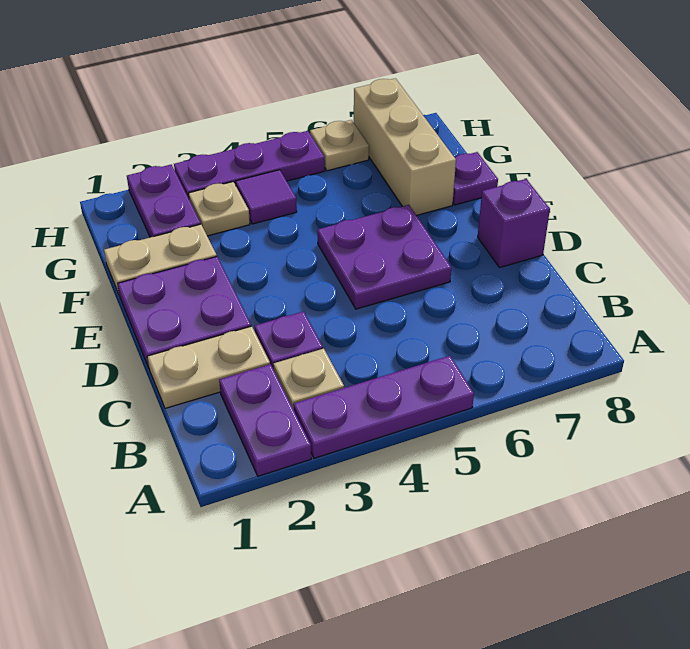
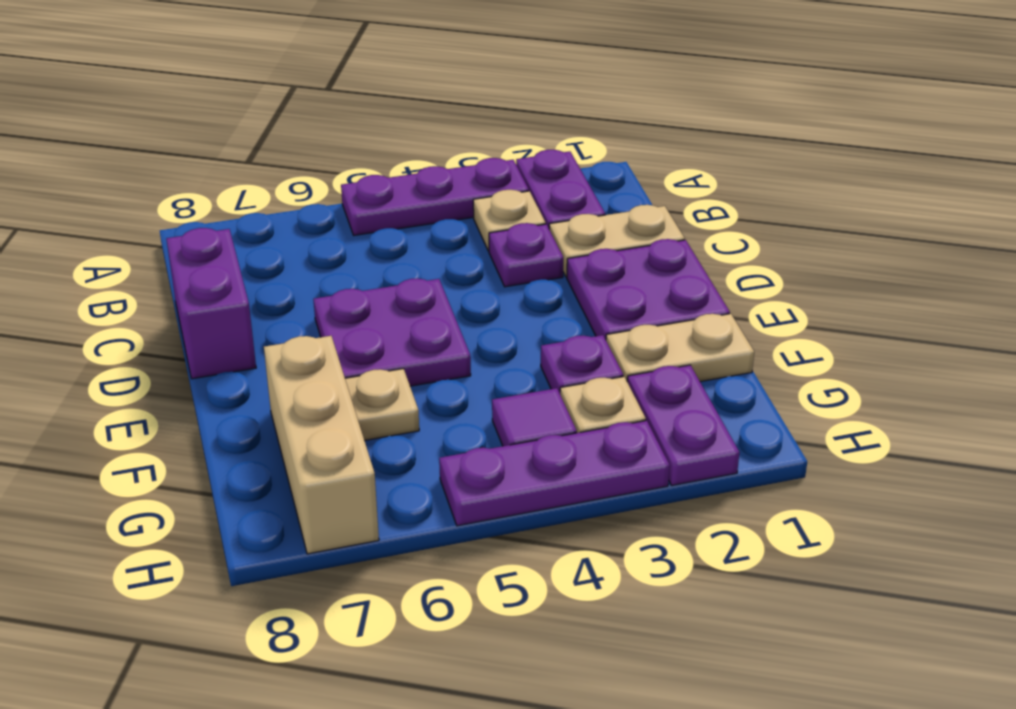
purple brick D8 level 1 -> purple brick C8:D8 level 1
purple plate F8 level 1 -> purple plate F3 level 1
tan plate H6 level 1 -> tan plate F6 level 1

